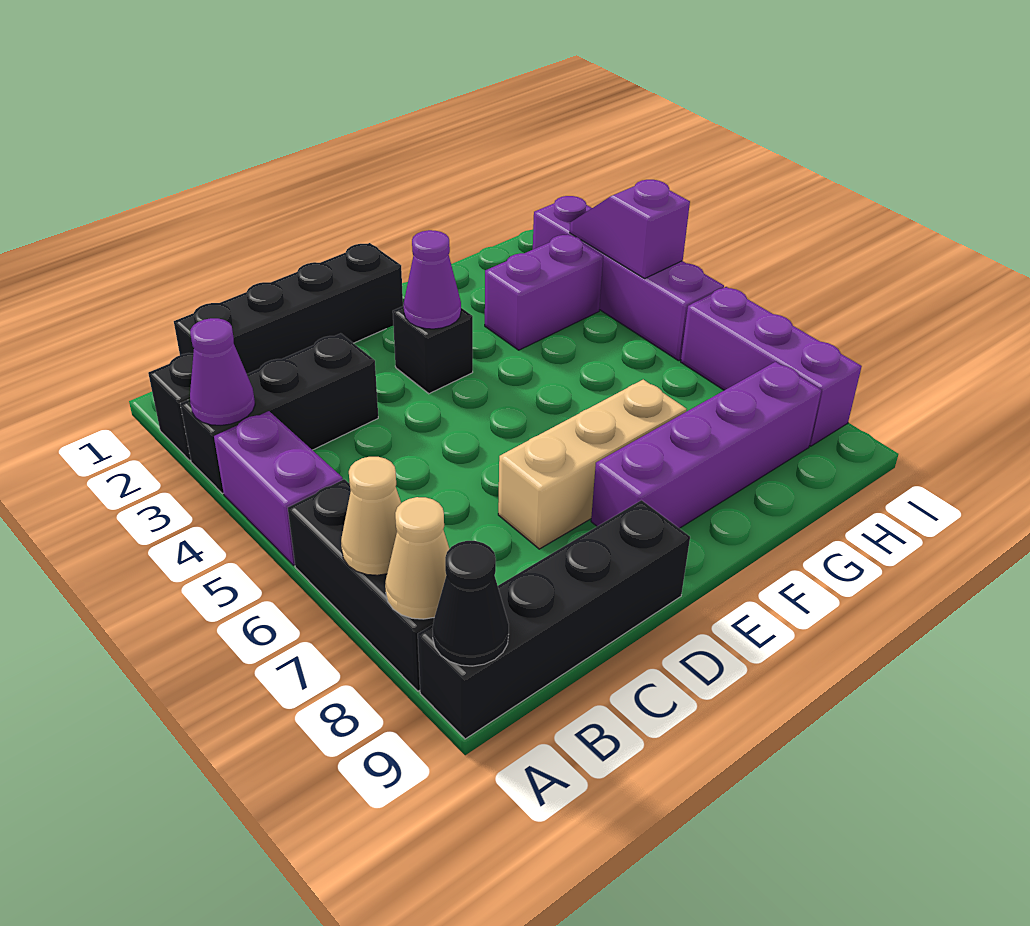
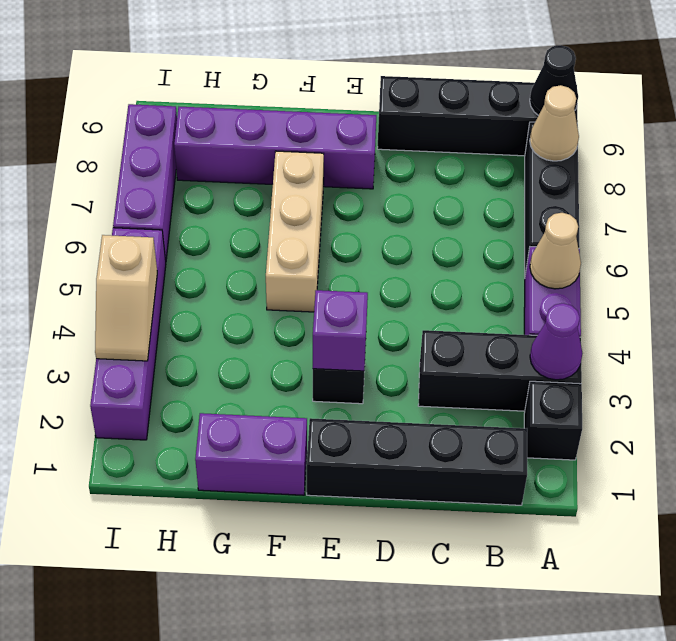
tan cone A7 level 2 -> tan cone A5 level 2
tan brick D7:F7 level 1 -> tan brick F5:F7 level 1
purple cone E3 level 2 -> purple brick E3 level 2
purple brick G3:H3 level 1 -> purple brick F1:G1 level 1
purple slope I3:I4 level 2 top 4 -> tan slope I3:I4 level 2 top 4

